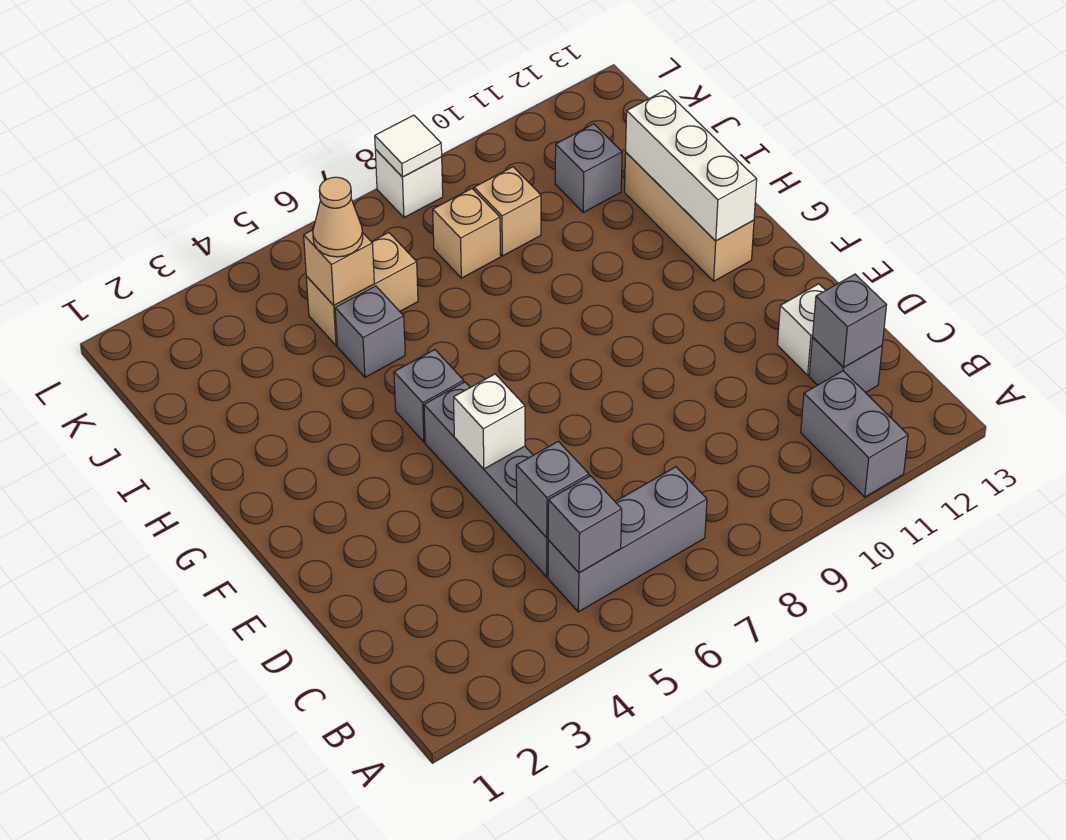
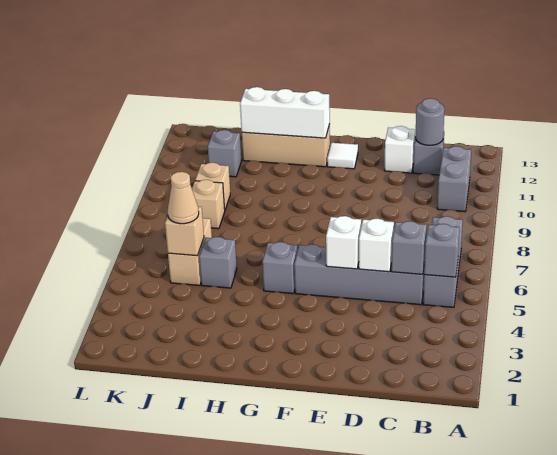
grey brick A11:B11 level 1 -> grey brick B10:B11 level 1
grey brick C12 level 2 -> grey round brick C12 level 2
white brick L8 level 1 -> white brick D5 level 2
white tile L8 level 2 -> white tile F12 level 1

